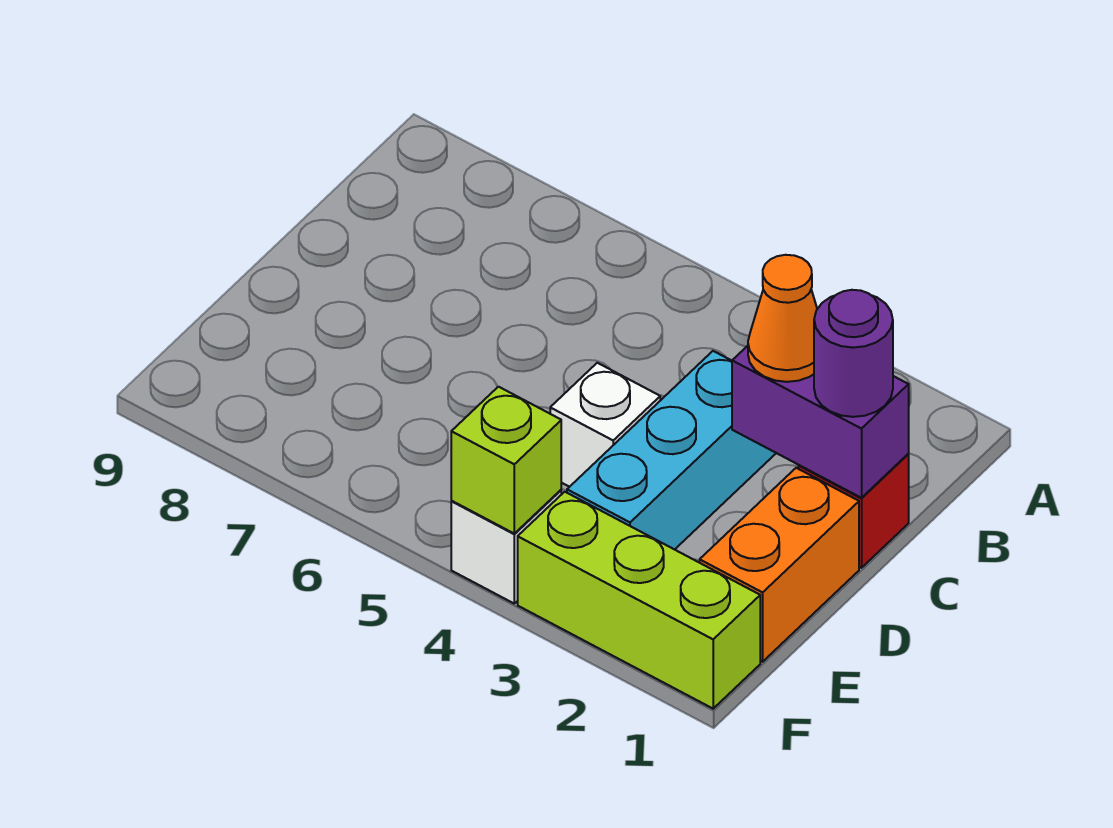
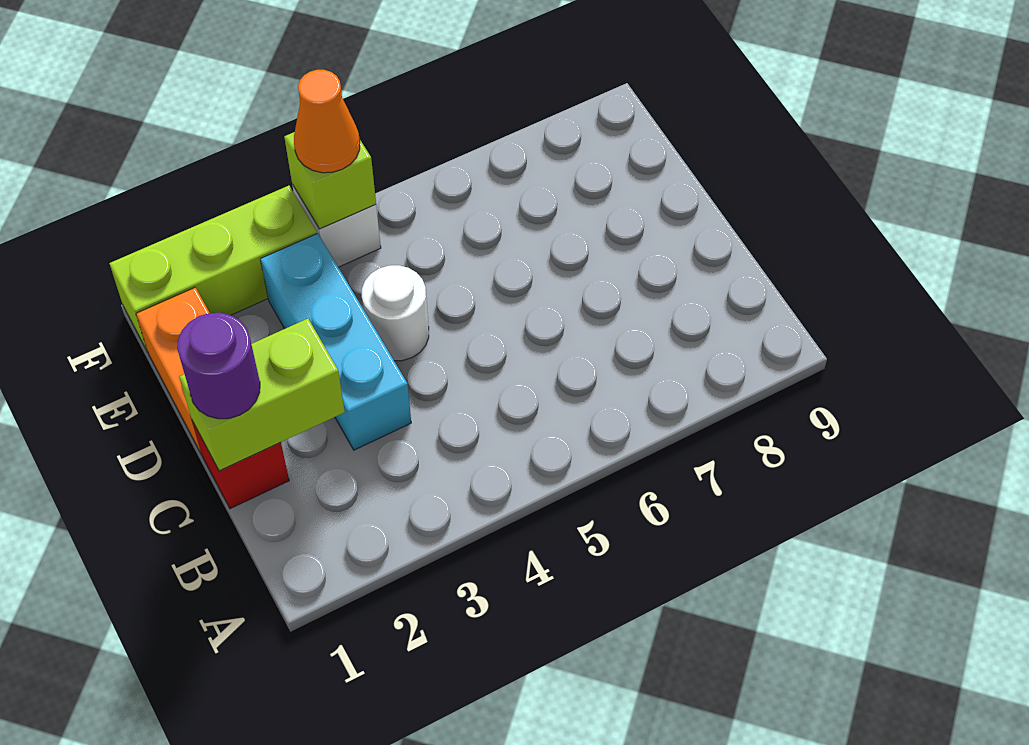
purple brick C1:C2 level 2 -> lime brick C1:C2 level 2
orange cone C2 level 3 -> orange cone F4 level 3
white brick D4 level 1 -> white round brick D4 level 1

